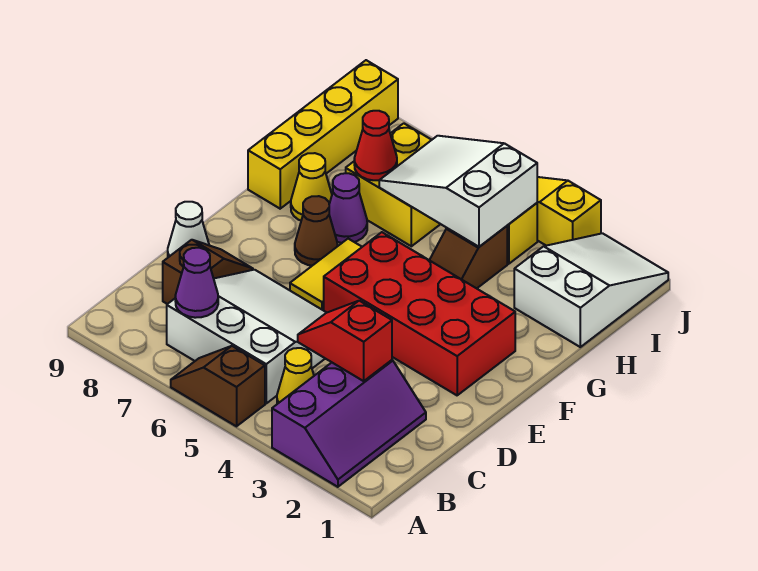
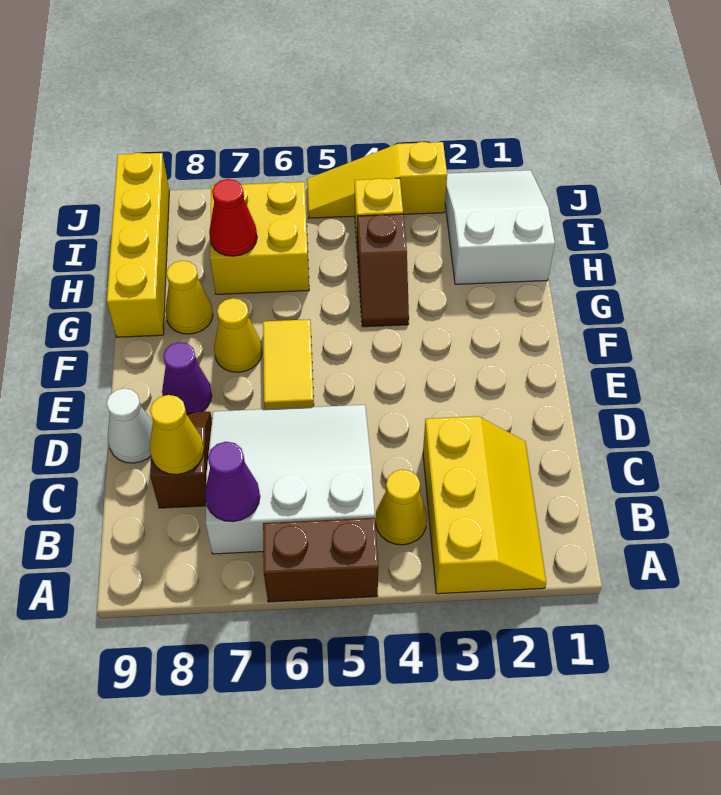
purple slope A2:C3 level 1 top 3 -> yellow slope A2:C3 level 1 top 3
brown slope A5:A6 level 1 top 5 -> brown brick A5:A6 level 1
red slope C3:C4 level 2 top 3 -> none
none -> yellow cone C8 level 2
red brick E2:F5 level 1 -> none
brown cone F7 level 1 -> yellow cone F7 level 1
purple cone G7 level 1 -> purple cone E8 level 1
white slope H4:I6 level 2 top 4 -> none

